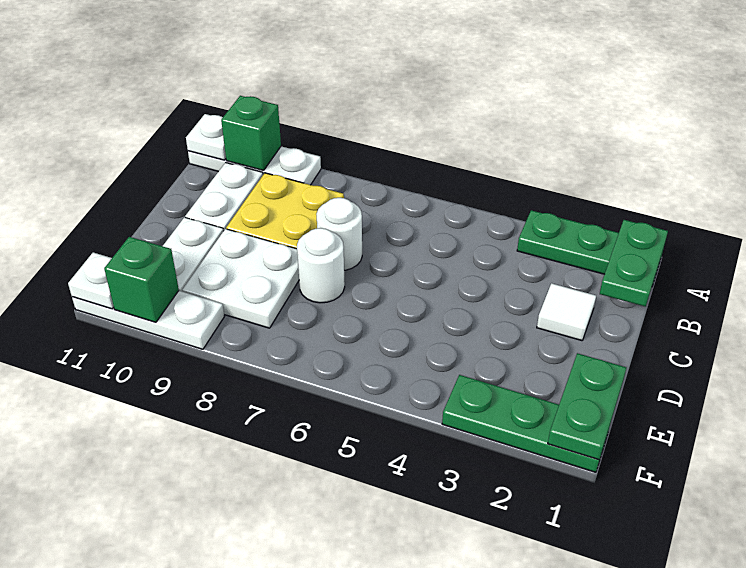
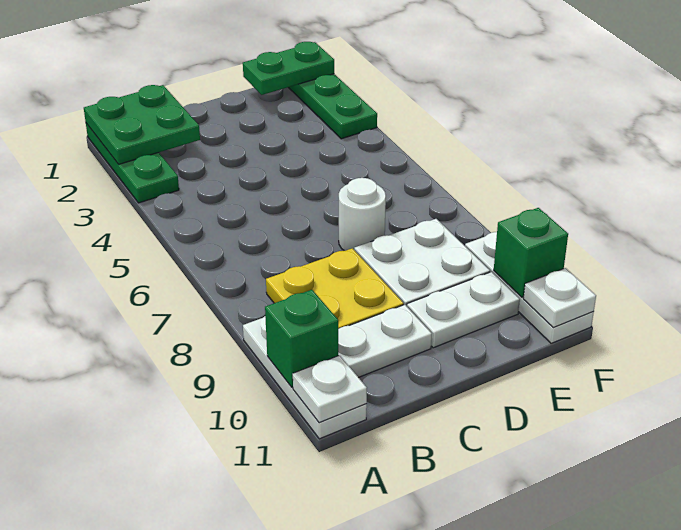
green plate A1:B1 level 2 -> green plate A1:B2 level 2
white tile C2 level 1 -> none
white round brick C7 level 1 -> none

